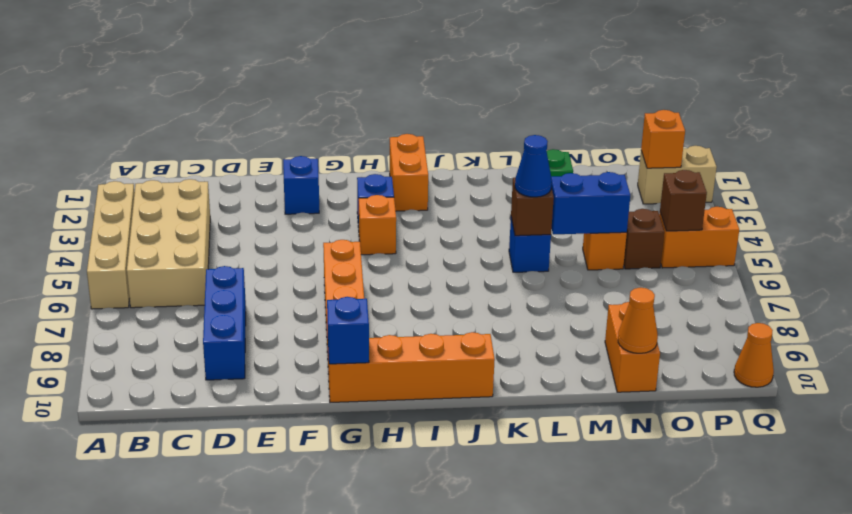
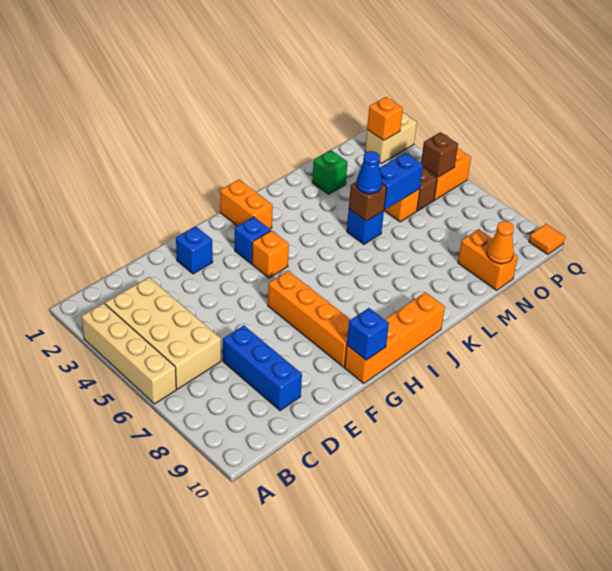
orange cone Q10 level 1 -> orange tile Q10 level 1

